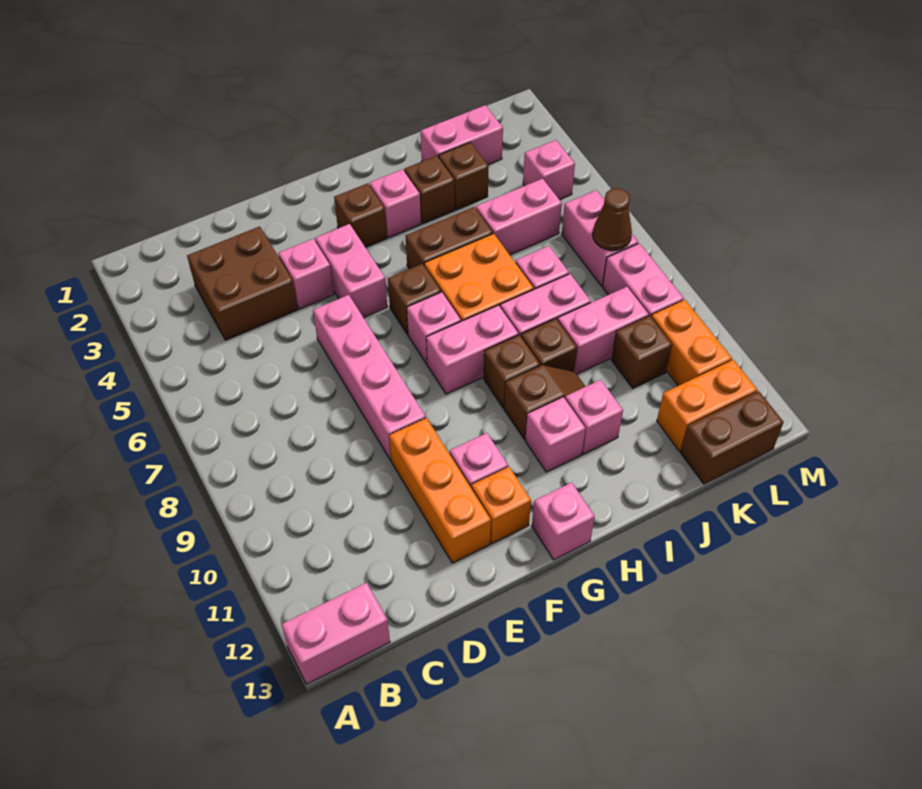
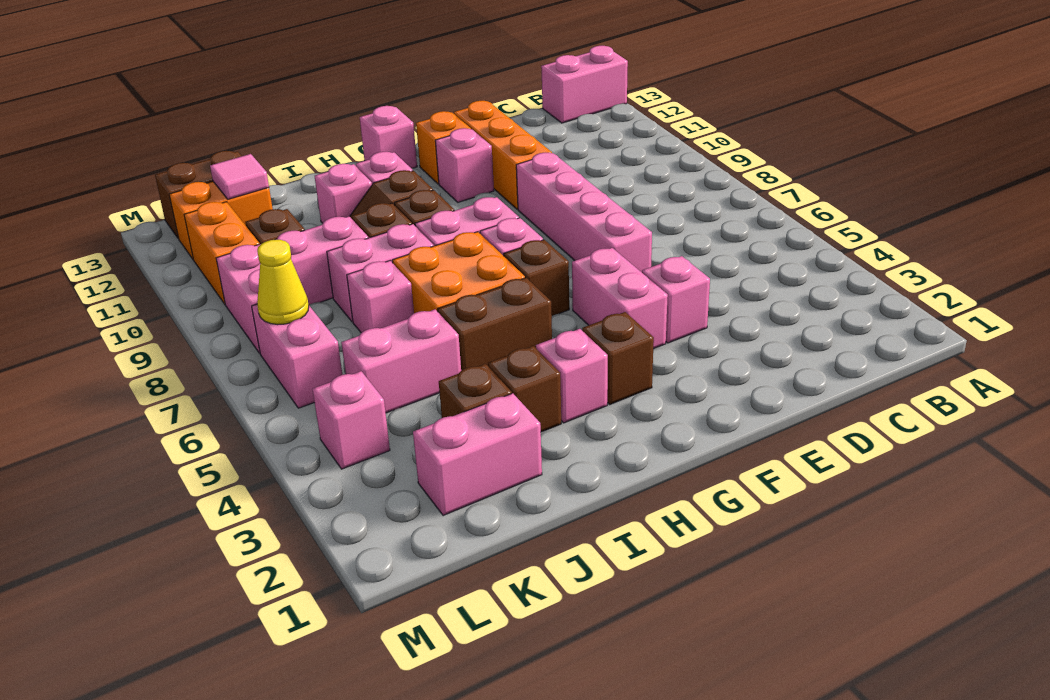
brown brick C3:D4 level 1 -> none
none -> pink tile K12 level 2
brown cone L7 level 2 -> yellow cone L7 level 2

